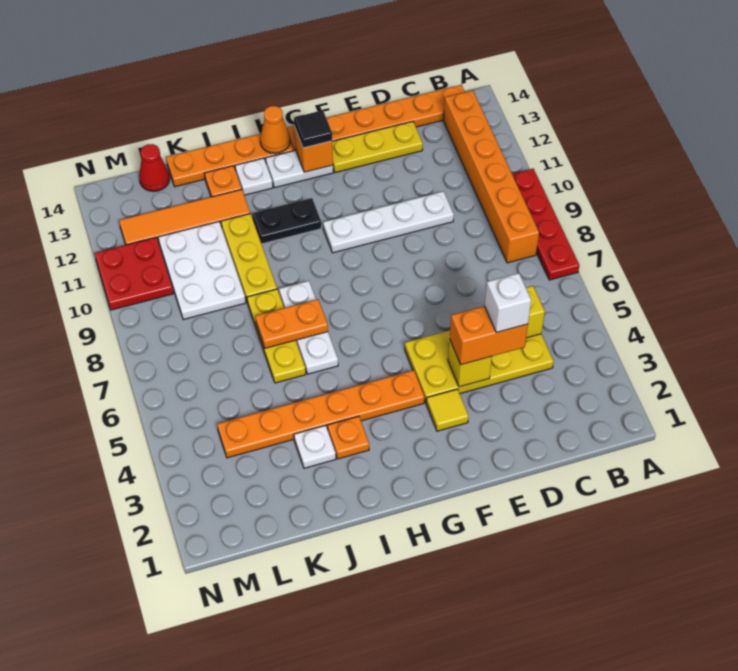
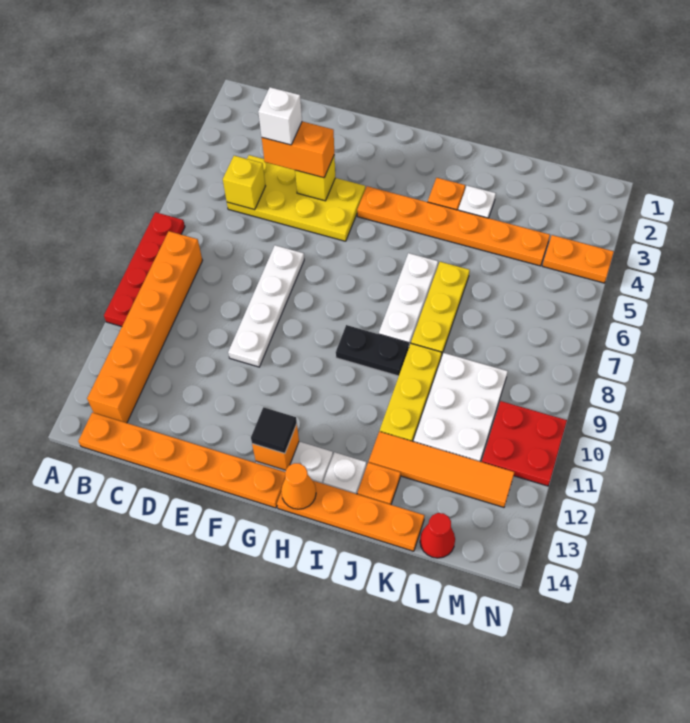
white plate D10:G10 level 1 -> white plate E7:E10 level 1
yellow plate D13:F13 level 1 -> none
yellow tile F3 level 1 -> none
black plate H11:I11 level 1 -> black plate H9:I9 level 1
orange plate I7:J7 level 2 -> orange plate M4:N4 level 1

